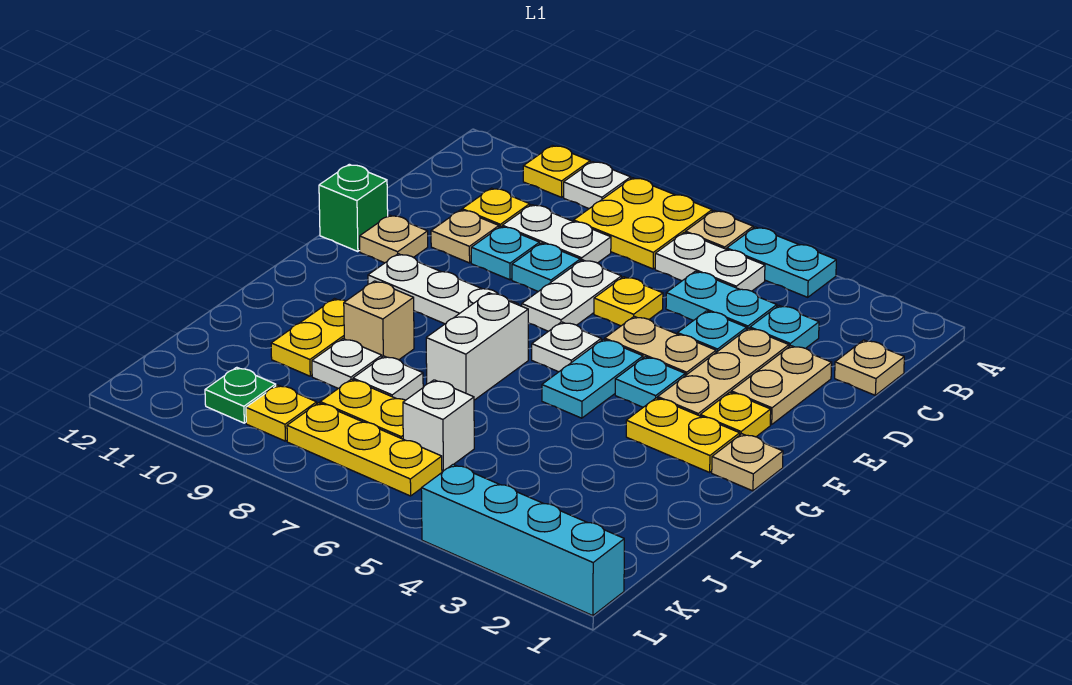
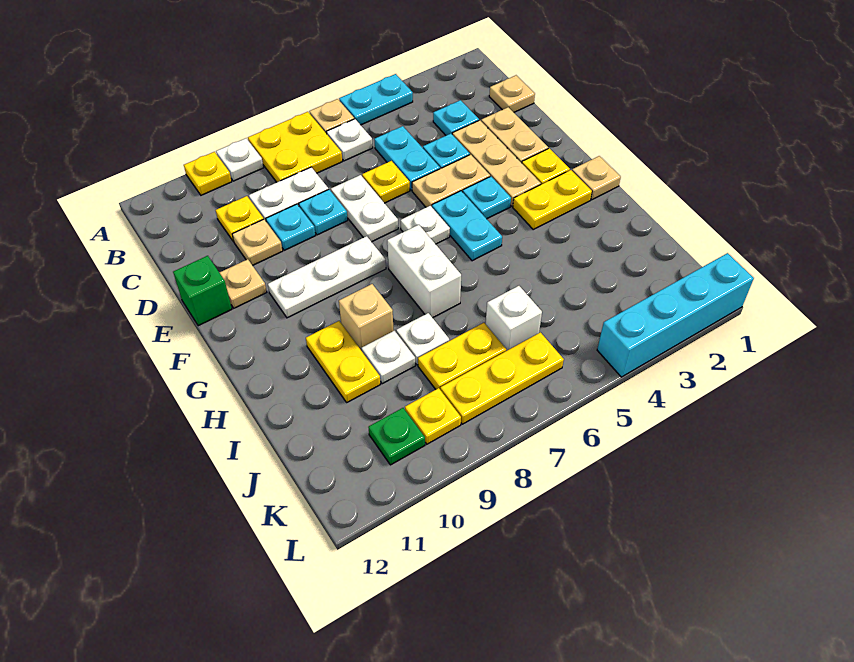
white plate B5:B6 level 1 -> white plate B6 level 1
cyan plate C4:C5 level 1 -> cyan plate C5:D5 level 1

